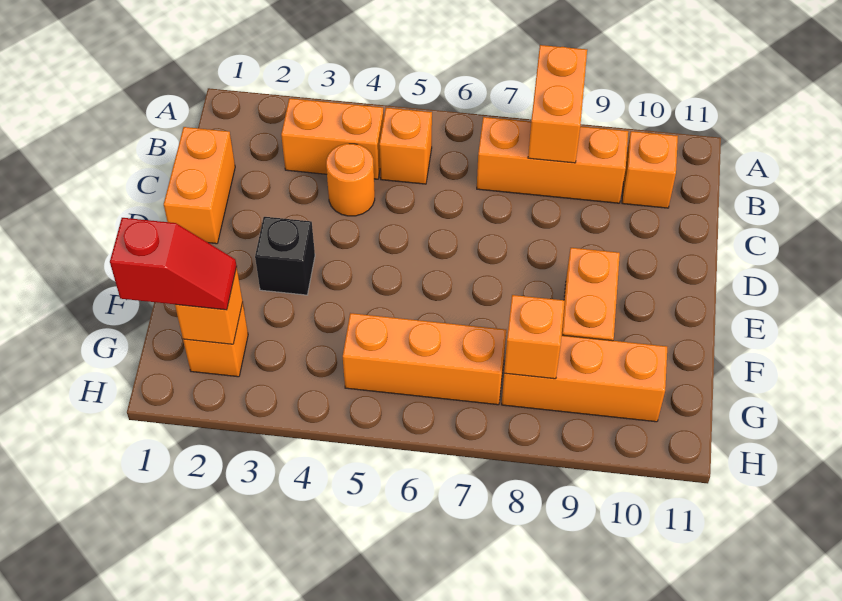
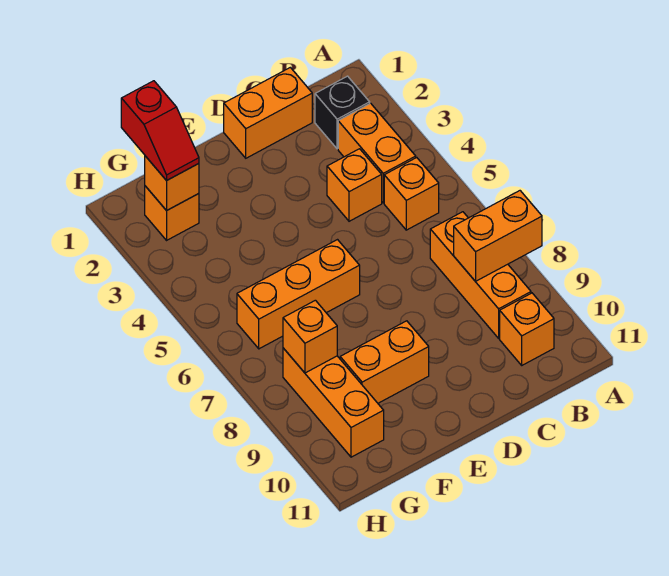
orange round brick C4 level 1 -> orange brick C4 level 1
black brick E3 level 1 -> black brick B2 level 1
orange brick G5:G7 level 1 -> orange brick E6:G6 level 1

